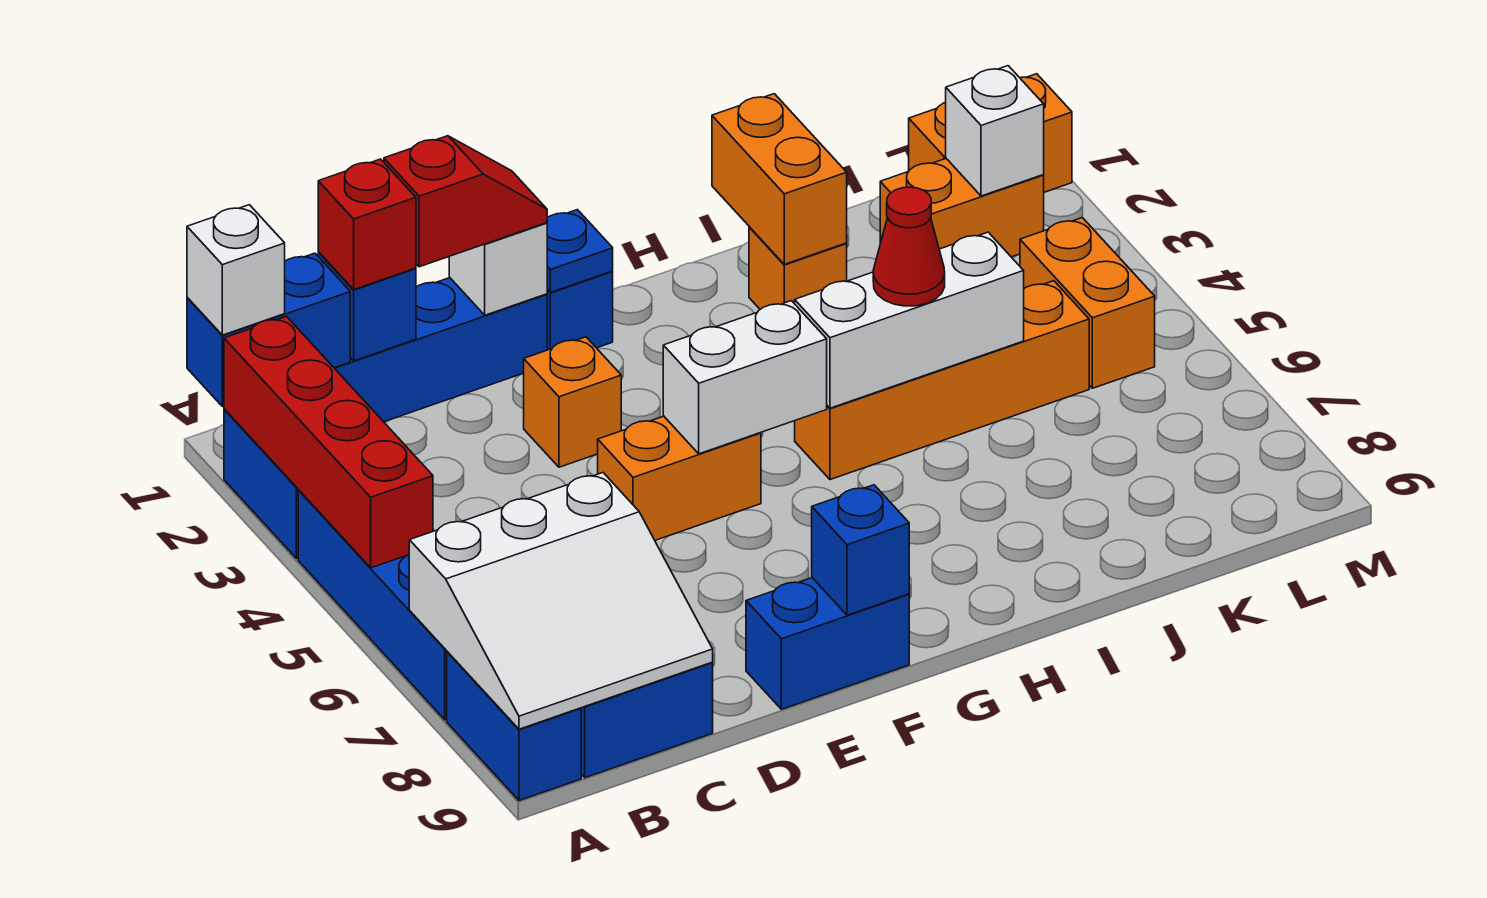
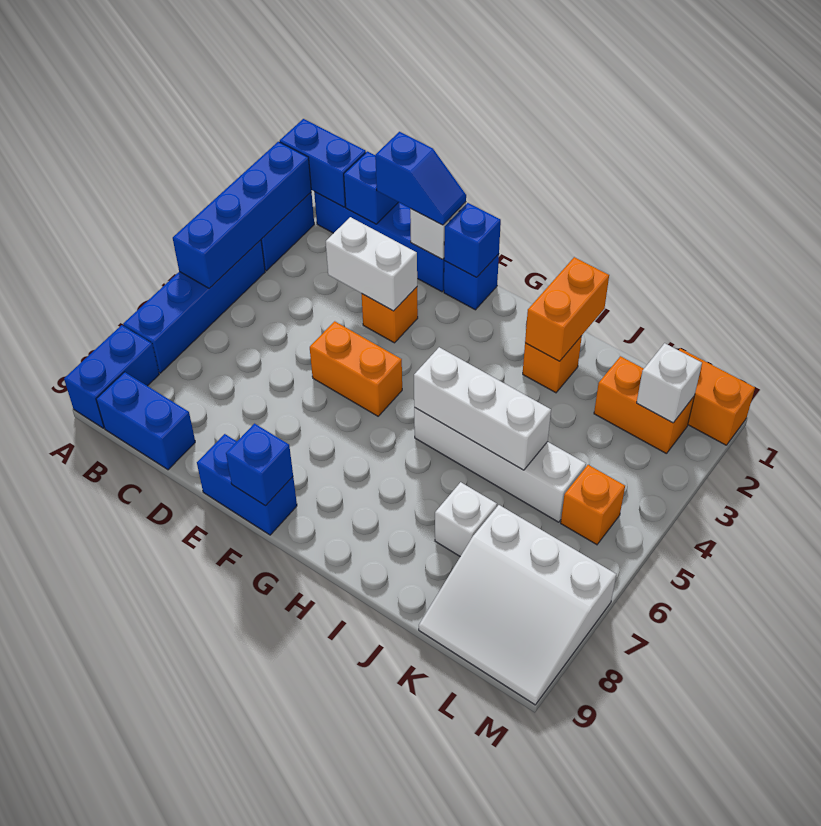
white brick A1 level 3 -> white brick J7 level 1
red brick A2:A5 level 2 -> blue brick A2:A5 level 2
white slope A7:C9 level 2 top 7 -> white slope K7:M9 level 1 top 7
red brick C1 level 3 -> none
red slope D1:E1 level 3 top D -> blue slope D1:E1 level 3 top D
blue plate F1 level 2 -> blue brick F1 level 2
white brick F5:G5 level 2 -> white brick D3:E3 level 2
orange brick H5:K5 level 1 -> white brick H5:K5 level 1
red cone I5 level 3 -> none
orange brick L4:L5 level 1 -> orange brick L5 level 1

